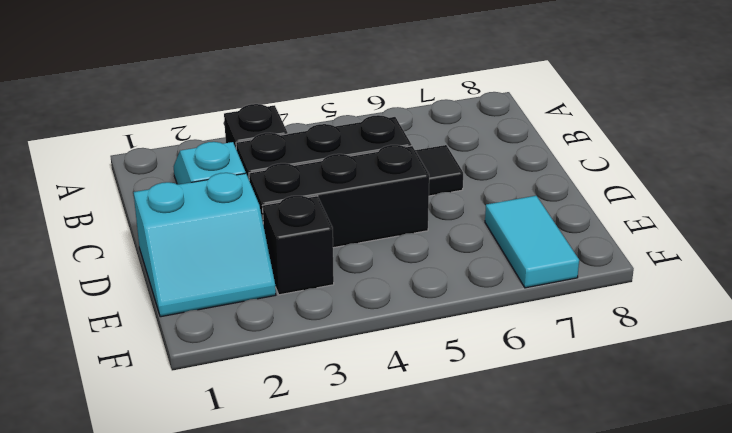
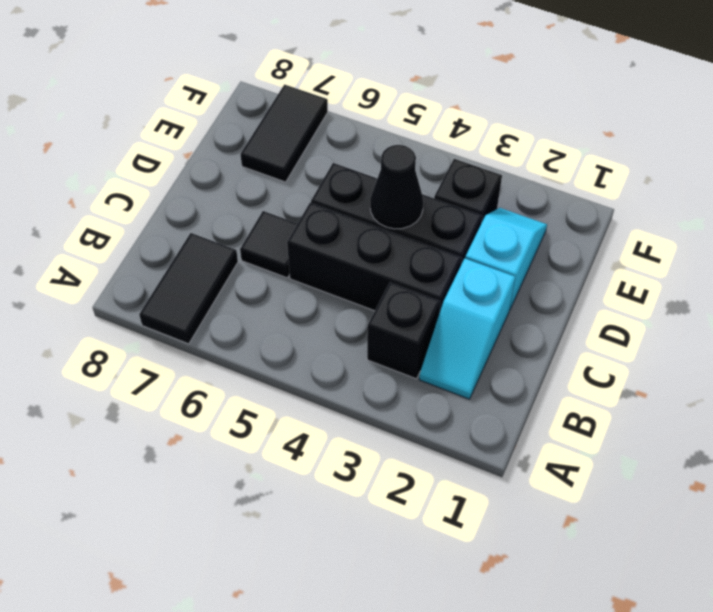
none -> black tile A7:B7 level 1
cyan slope D1:E2 level 1 top D -> cyan slope D2:E2 level 1 top D
none -> black cone D4 level 2
cyan tile E7:F7 level 1 -> black tile E7:F7 level 1

